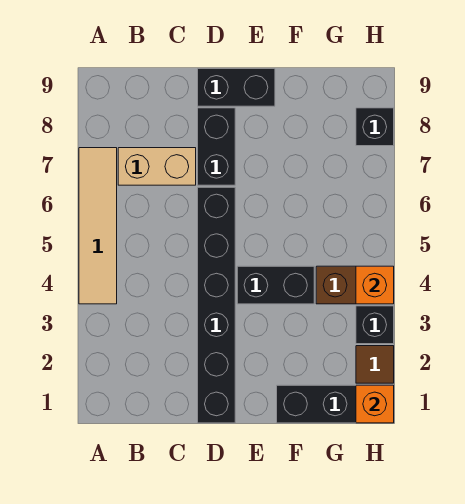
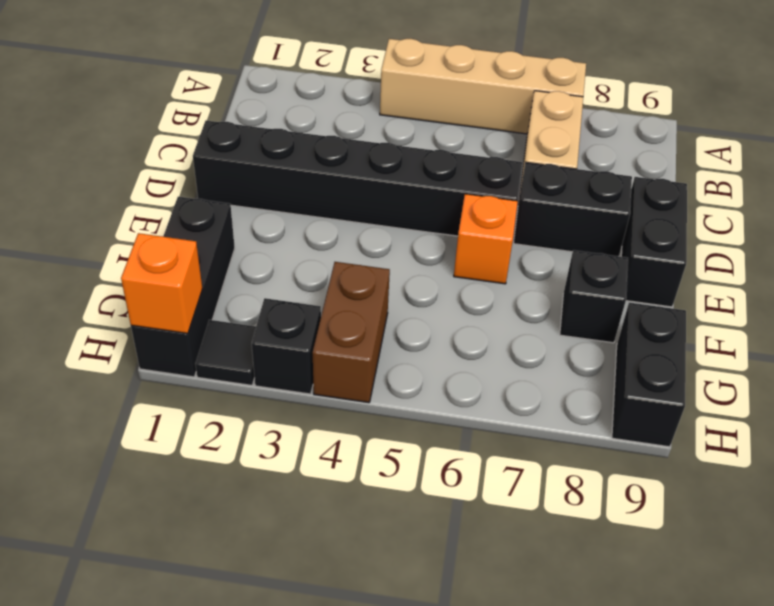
tan tile A4:A7 level 1 -> tan brick A4:A7 level 1
black brick E4:F4 level 1 -> black brick G9:H9 level 1
brown tile H2 level 1 -> black tile H2 level 1
orange brick H4 level 2 -> orange brick E6 level 1
black brick H8 level 1 -> black brick F8 level 1

